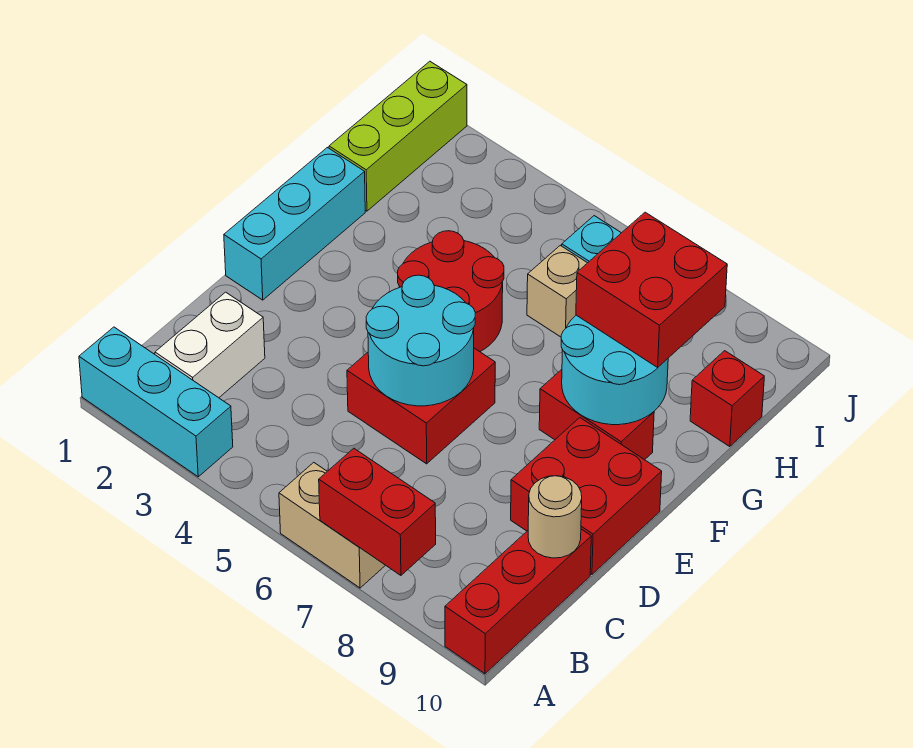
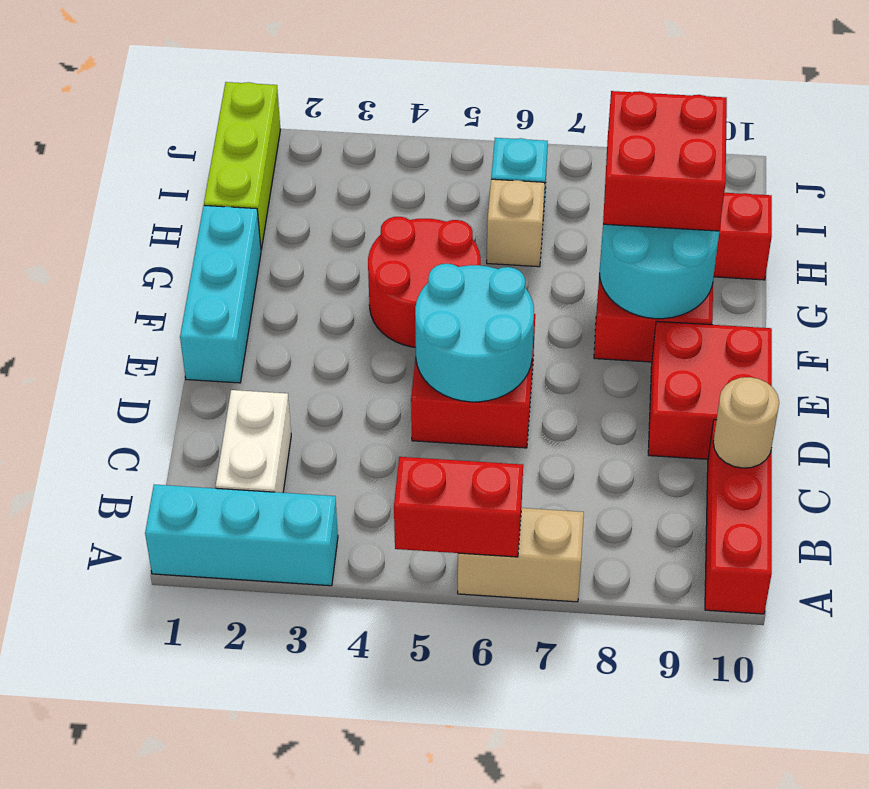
red brick A7:A8 level 2 -> red brick A5:A6 level 2

